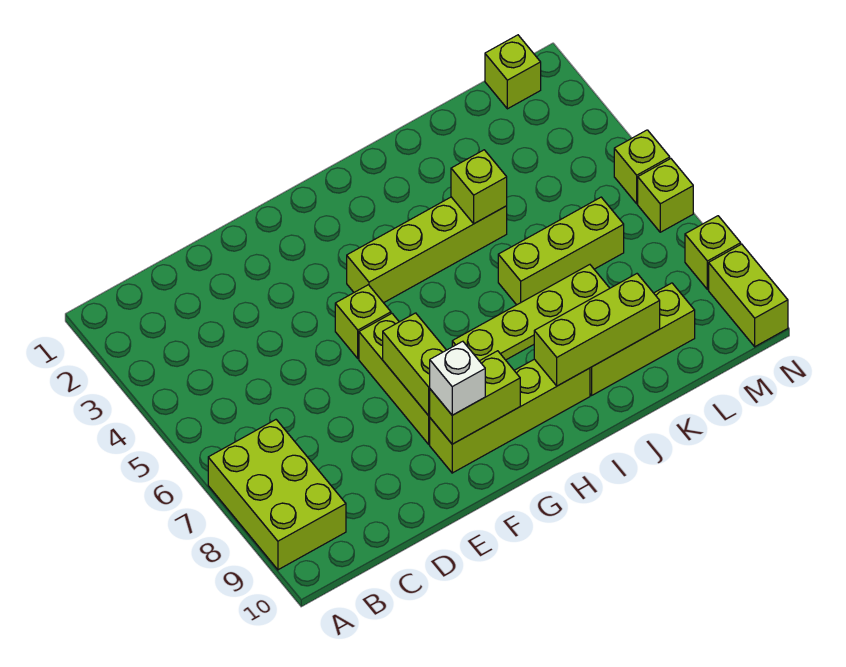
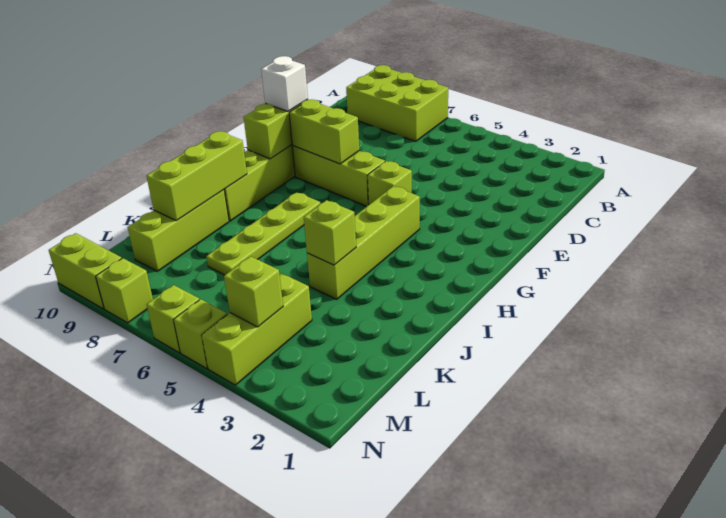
lime brick J6:L6 level 1 -> lime brick L4:N4 level 1
lime brick M1 level 1 -> lime brick M4 level 2

